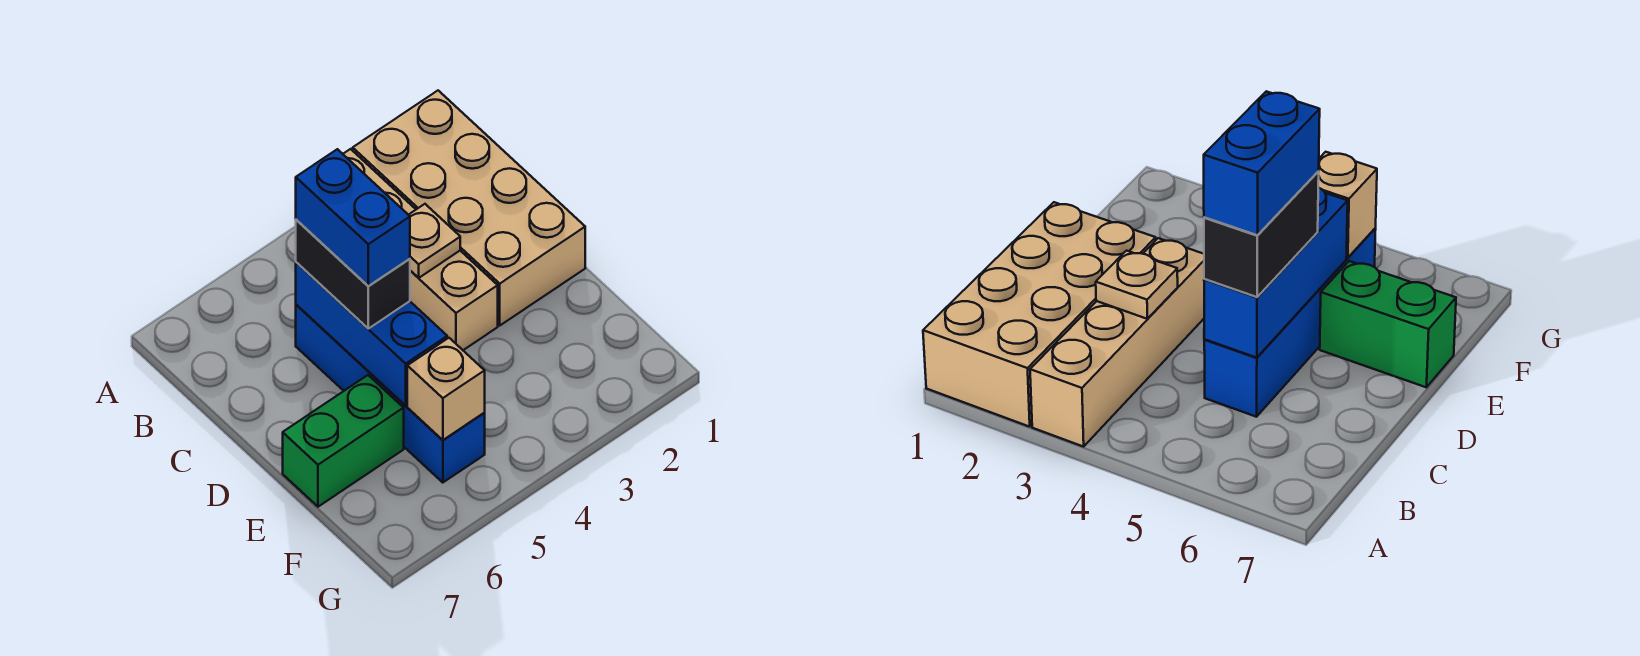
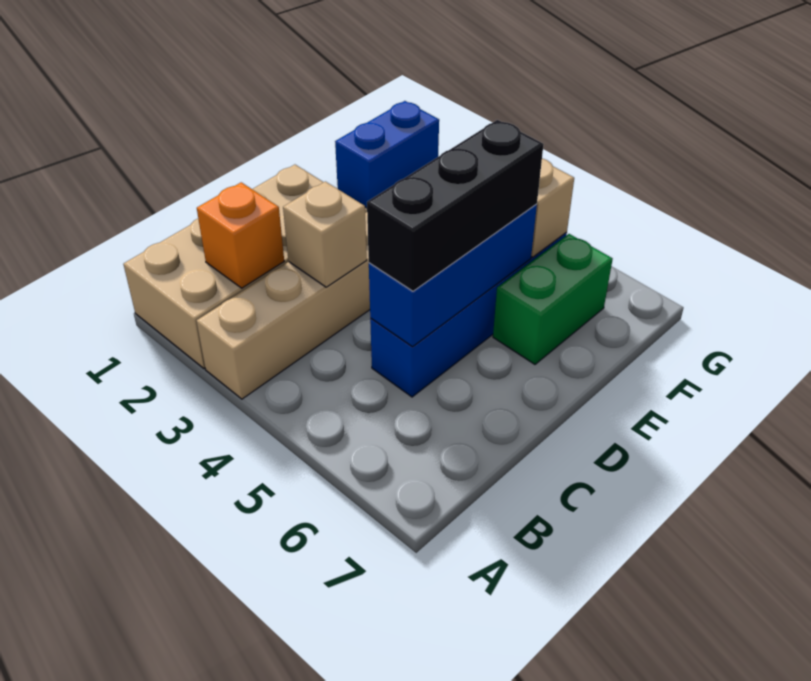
none -> orange brick B2 level 2
tan plate C3 level 2 -> tan brick C3 level 2
black brick C5:D5 level 3 -> black brick C5:E5 level 3
blue brick C5:D5 level 4 -> blue brick F1:G1 level 1
green brick E6:E7 level 1 -> green brick E6:F6 level 1

